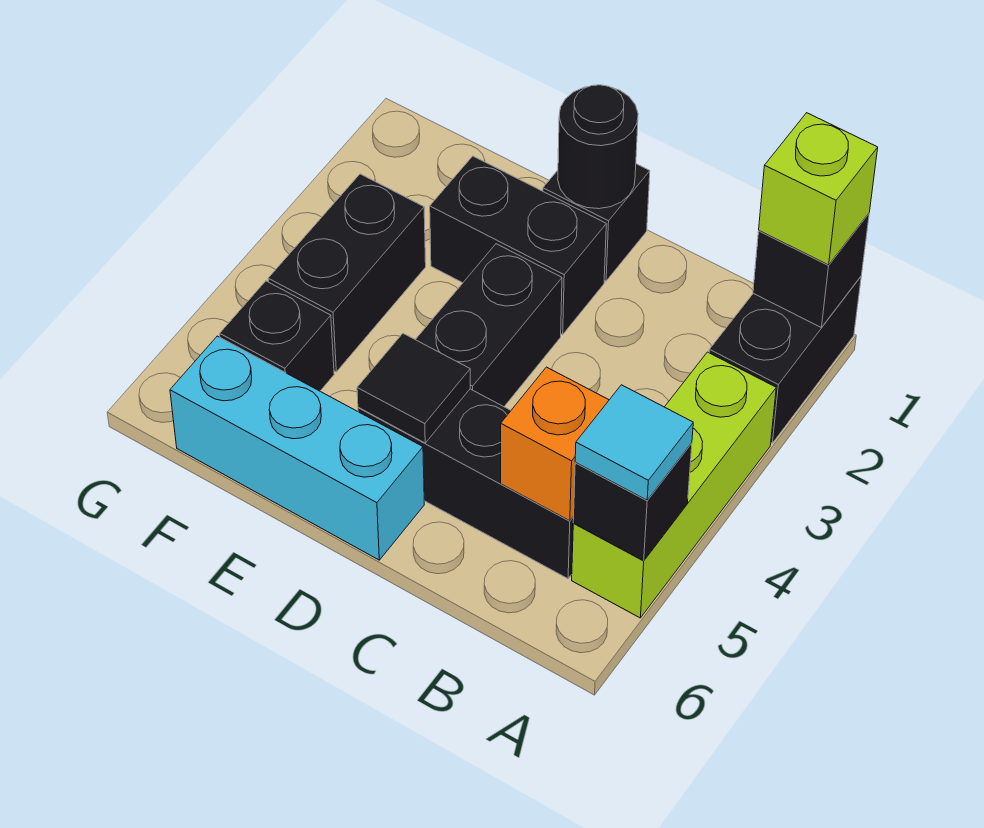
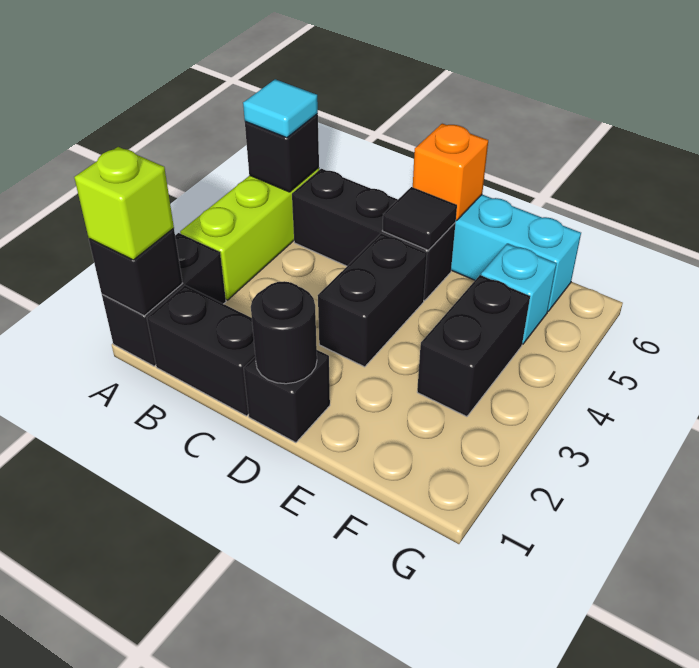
orange brick B5 level 2 -> orange brick D6 level 2
black brick D2:E2 level 1 -> black brick B1:C1 level 1
black brick F5 level 1 -> cyan brick F5 level 1

